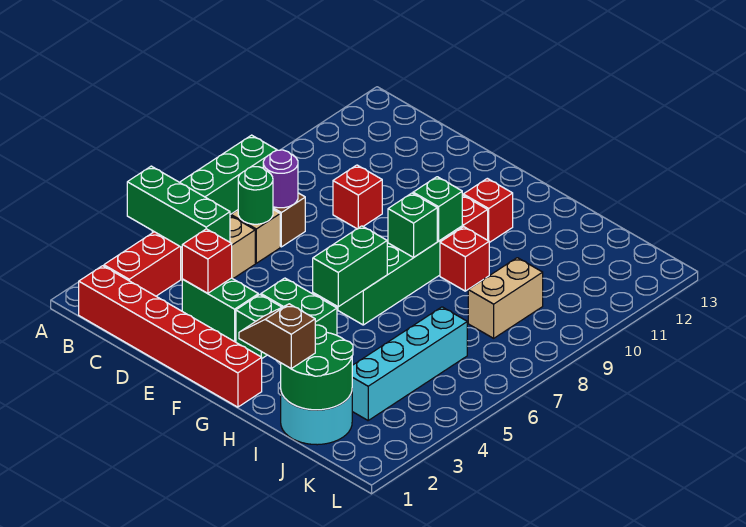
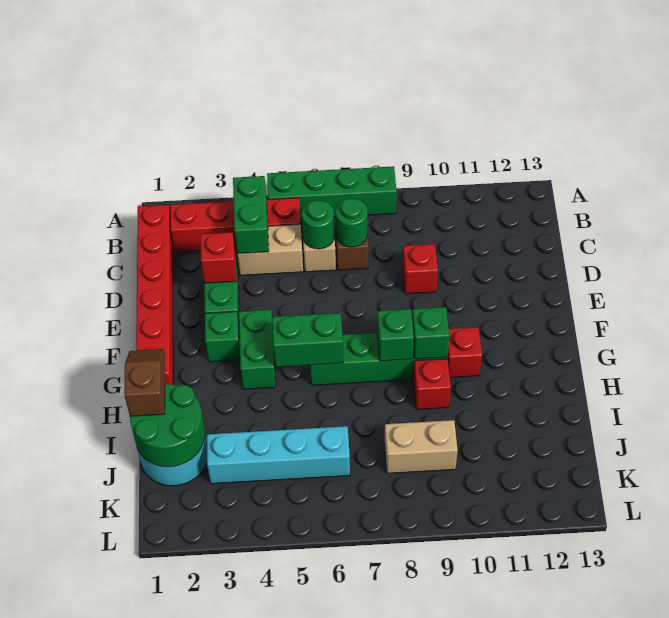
green brick A4:C4 level 2 -> green brick B4:C4 level 2
purple round brick C7 level 2 -> green round brick C7 level 2
red brick G11 level 1 -> none

